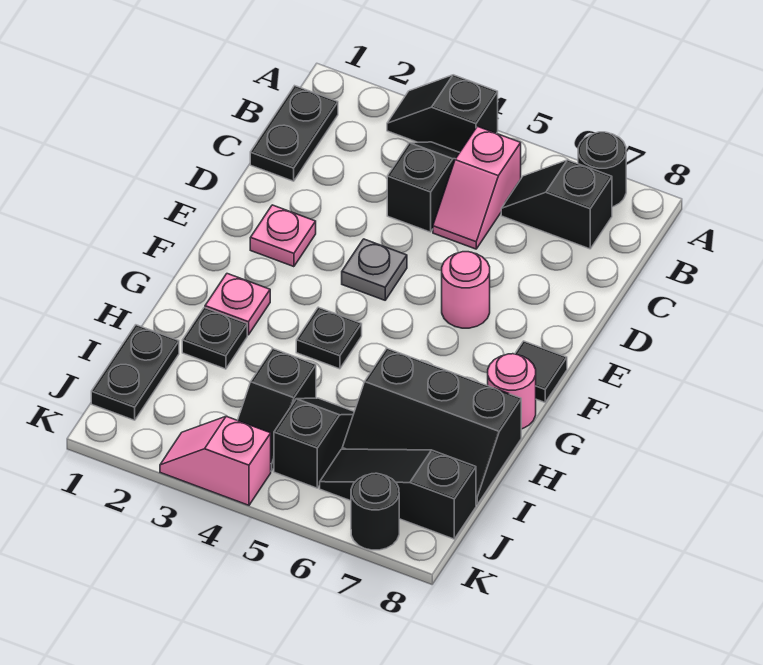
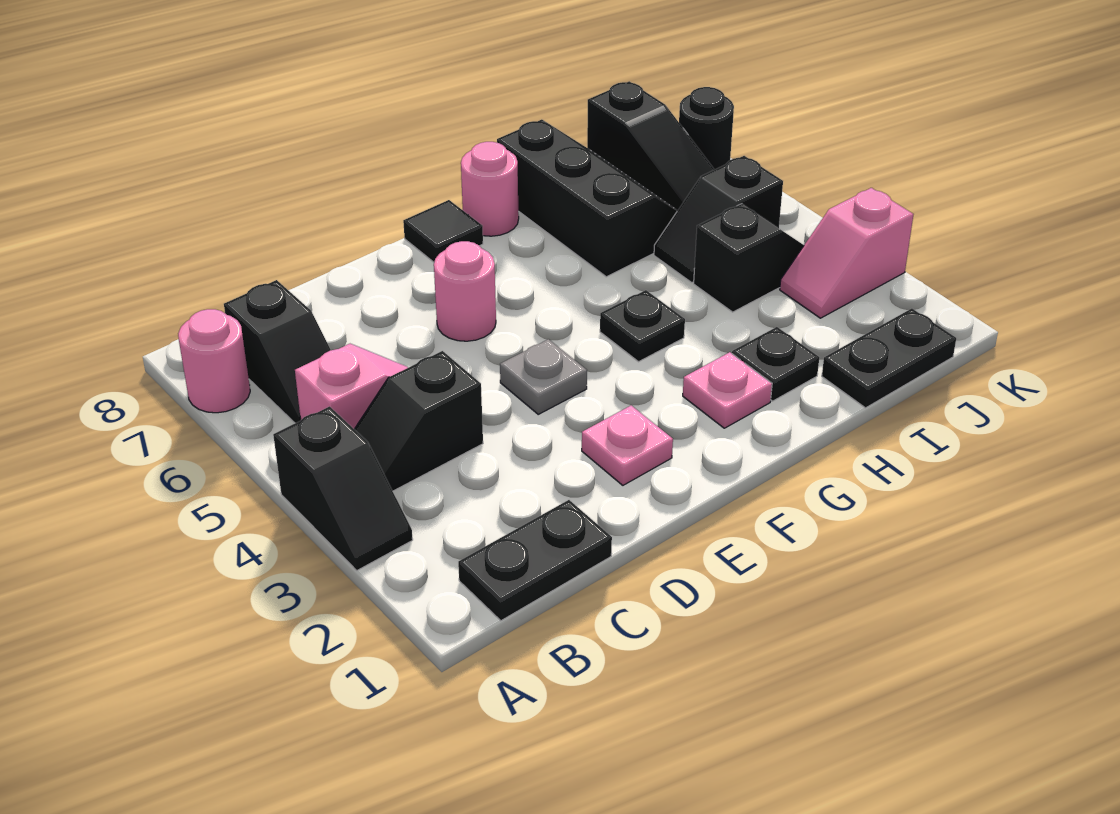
black round brick A7 level 1 -> pink round brick A7 level 1
pink slope K3:K4 level 1 top 4 -> pink slope J3:K3 level 1 top K

